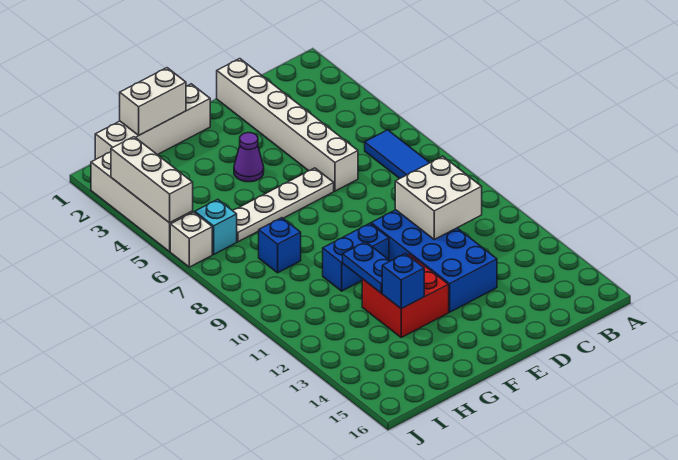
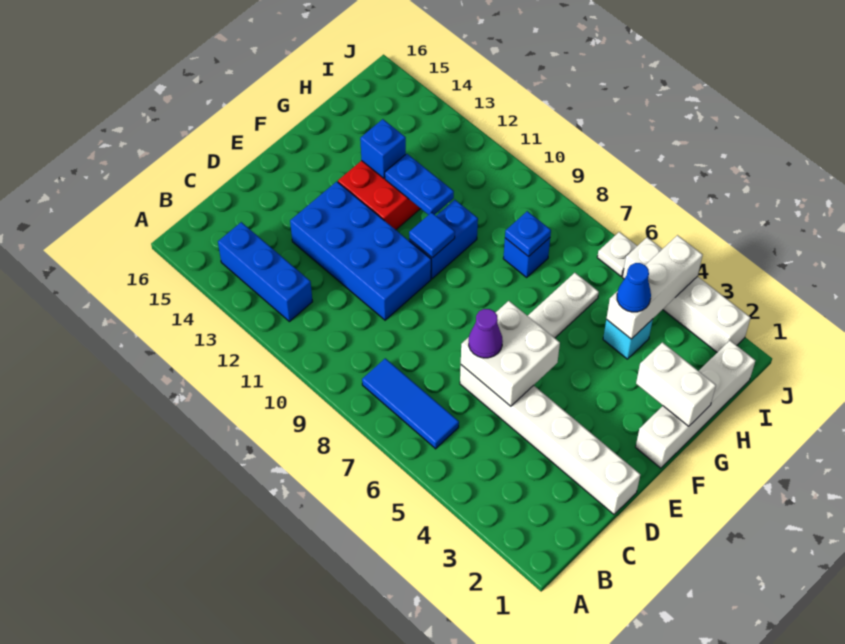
none -> blue brick B12:B14 level 1
white brick C10:D11 level 2 -> white brick D5:E6 level 2
purple cone F4 level 1 -> purple cone D6 level 3
none -> blue tile F10 level 2
white brick G1:H1 level 2 -> white brick G1:G2 level 2
none -> blue cone H4 level 3
none -> blue plate H8 level 2
cyan brick I6 level 1 -> cyan brick H4 level 1
white brick J3:J5 level 2 -> white brick H4:J4 level 2
white brick J6 level 1 -> white plate J6 level 1

